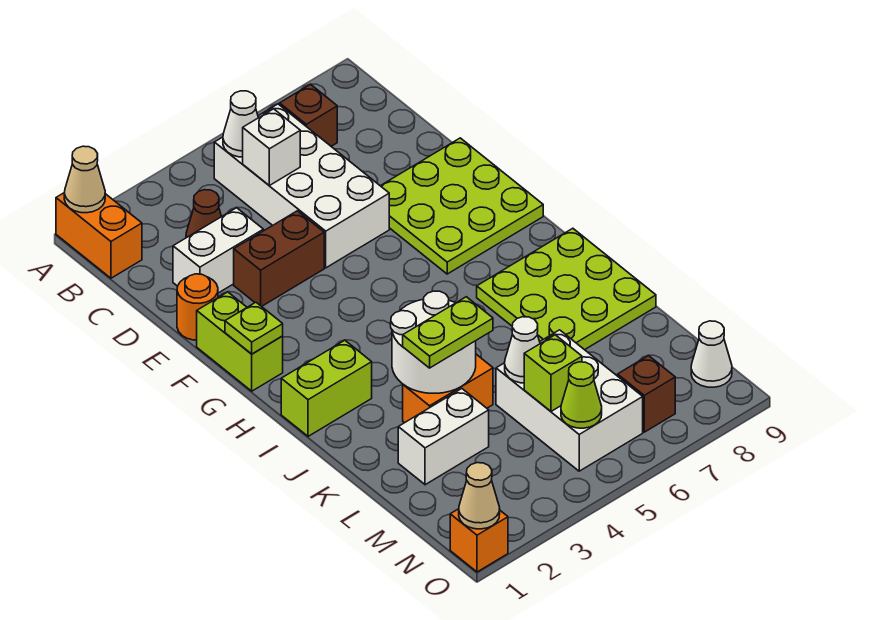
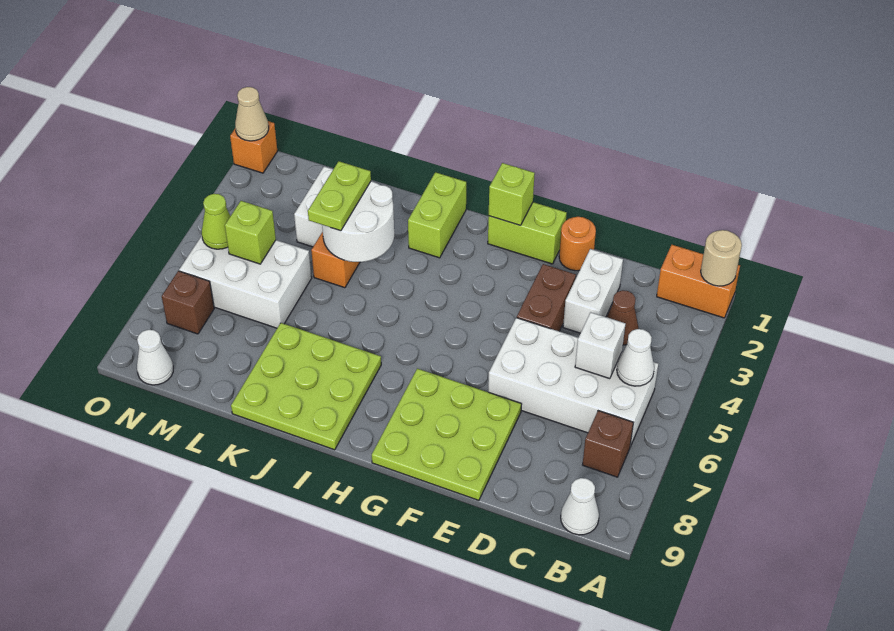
tan cone A1 level 2 -> tan round brick A1 level 2
lime plate G1 level 2 -> lime brick G1 level 2
white cone L5 level 2 -> white cone B9 level 1

